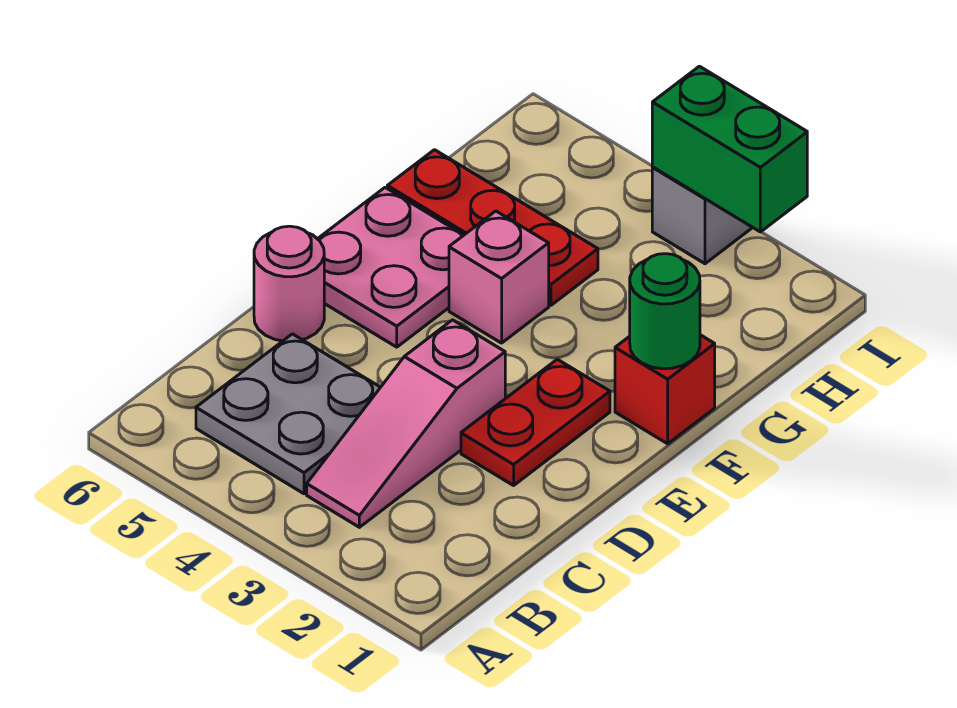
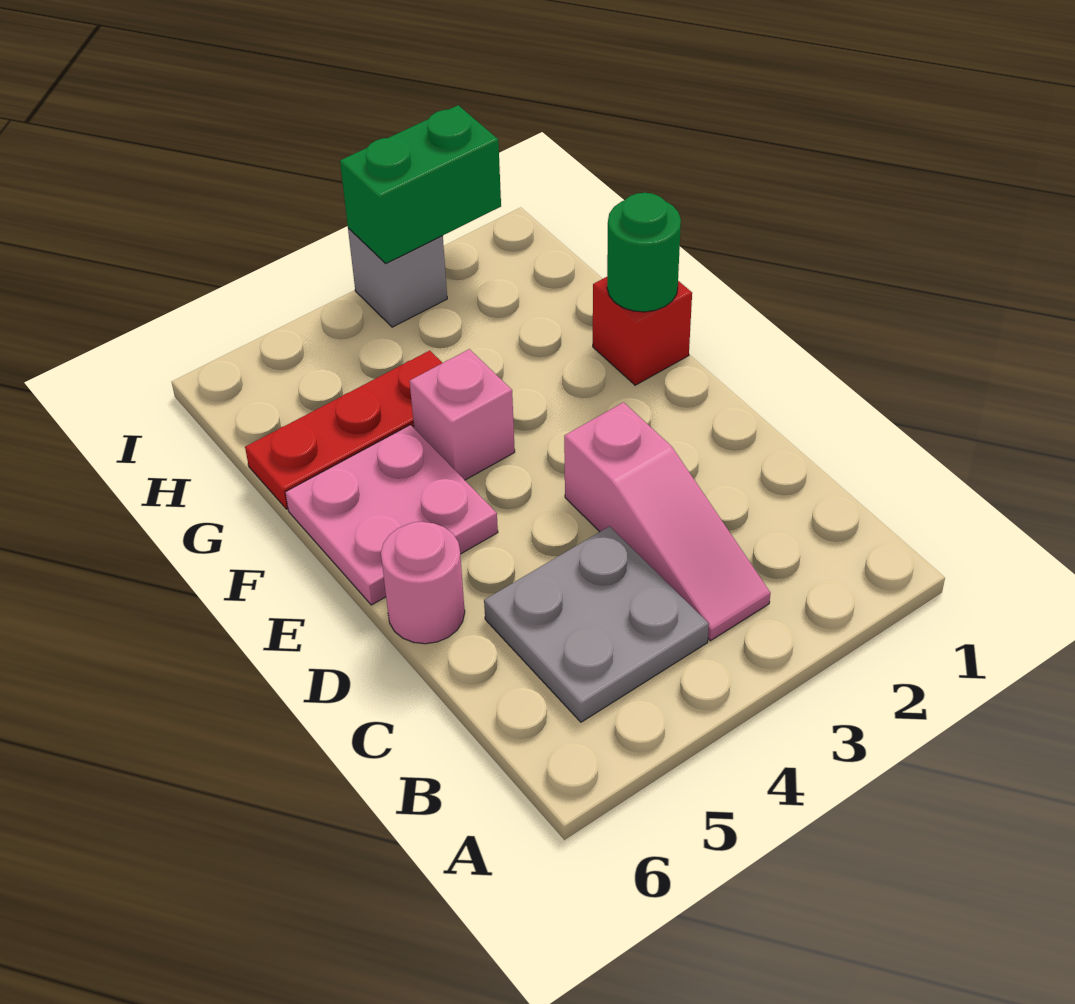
red plate D2:E2 level 1 -> none

